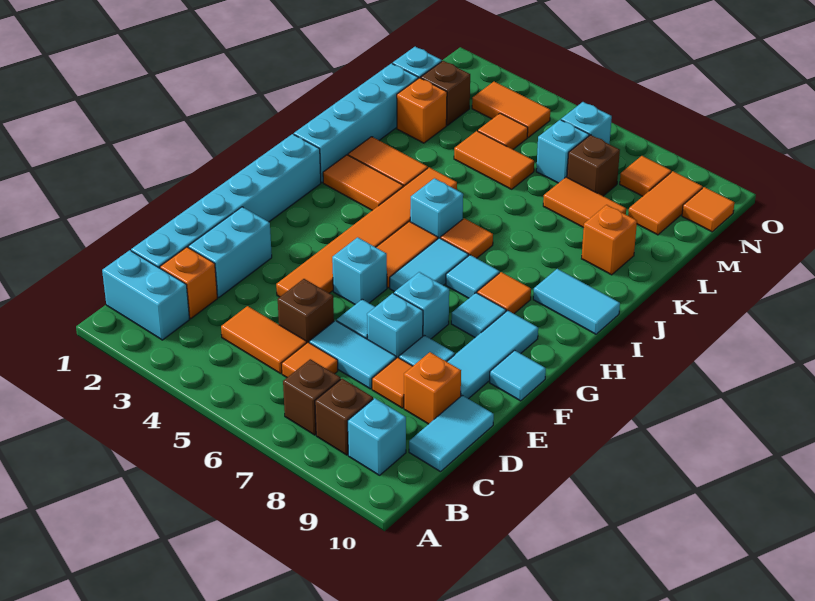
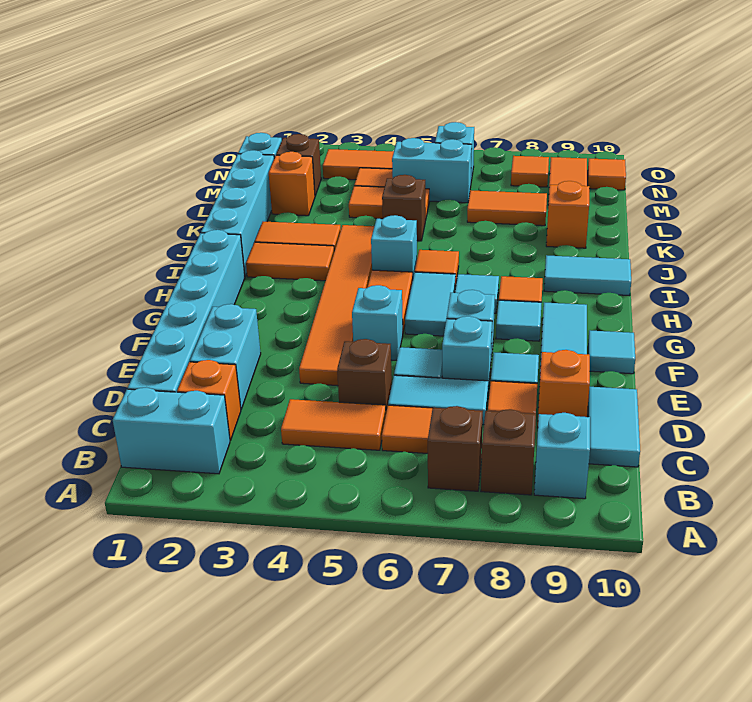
cyan brick M6 level 1 -> cyan brick M5:M6 level 1
brown brick M7 level 1 -> brown brick K5 level 1

